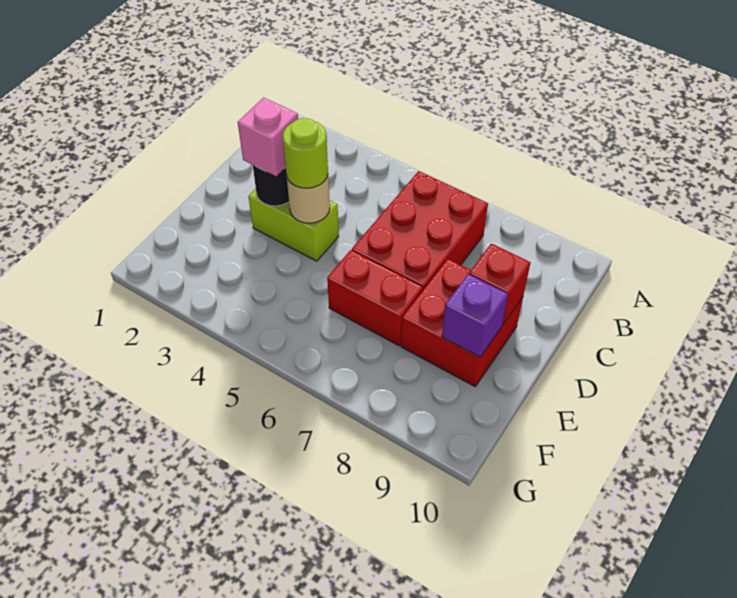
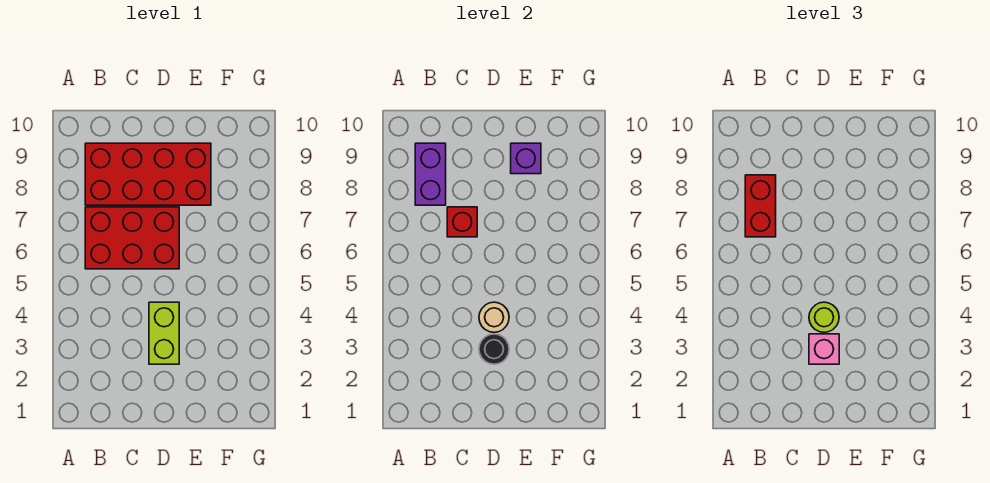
none -> purple brick B8:B9 level 2
red brick D8:E9 level 1 -> red brick B8:E9 level 1
red brick D9 level 2 -> red brick C7 level 2
red brick E6:E7 level 1 -> red brick B7:B8 level 3

